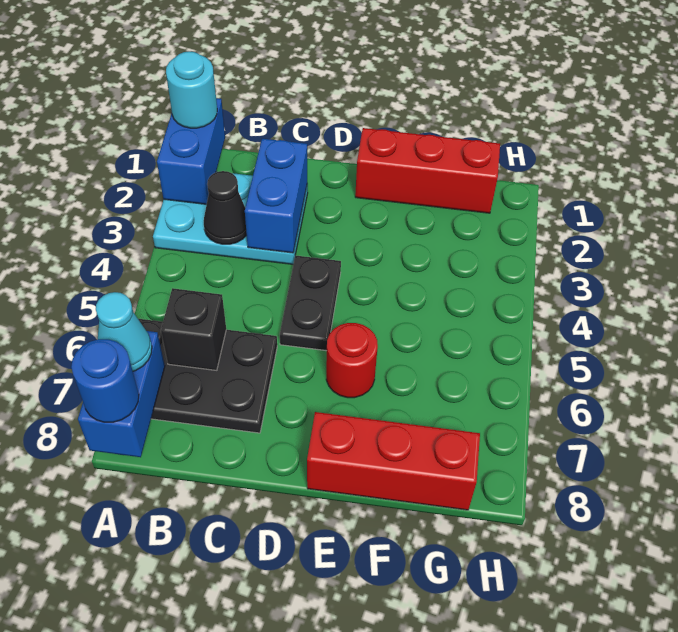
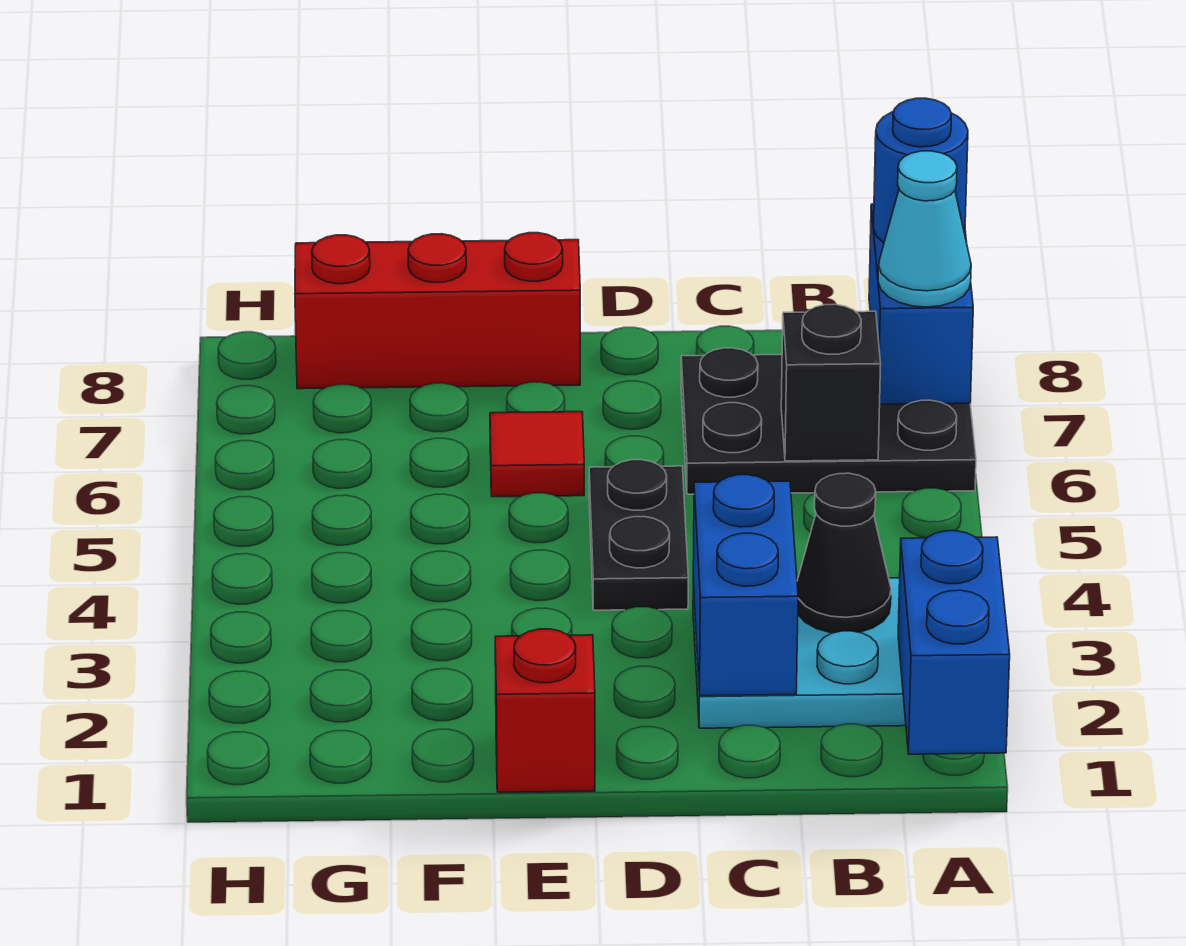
cyan round brick A1 level 3 -> none
red brick E1:G1 level 1 -> red brick E1 level 1
red round brick E6 level 1 -> red tile E6 level 1

